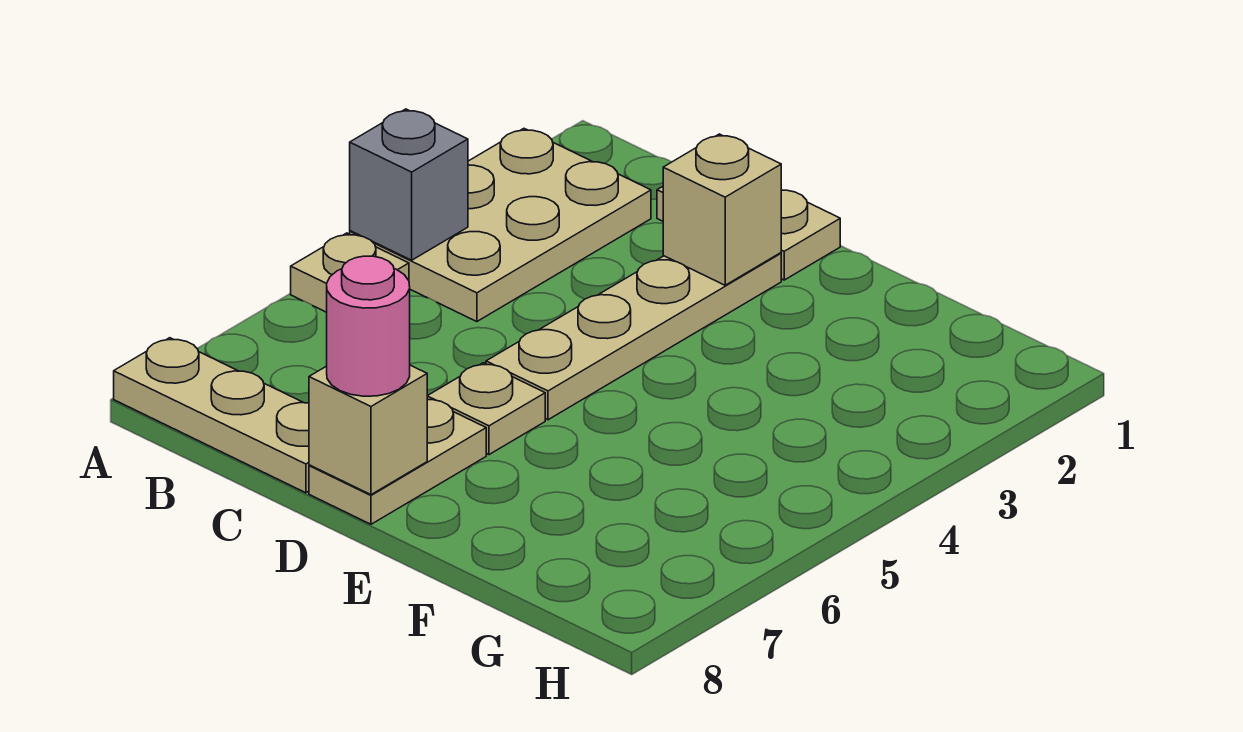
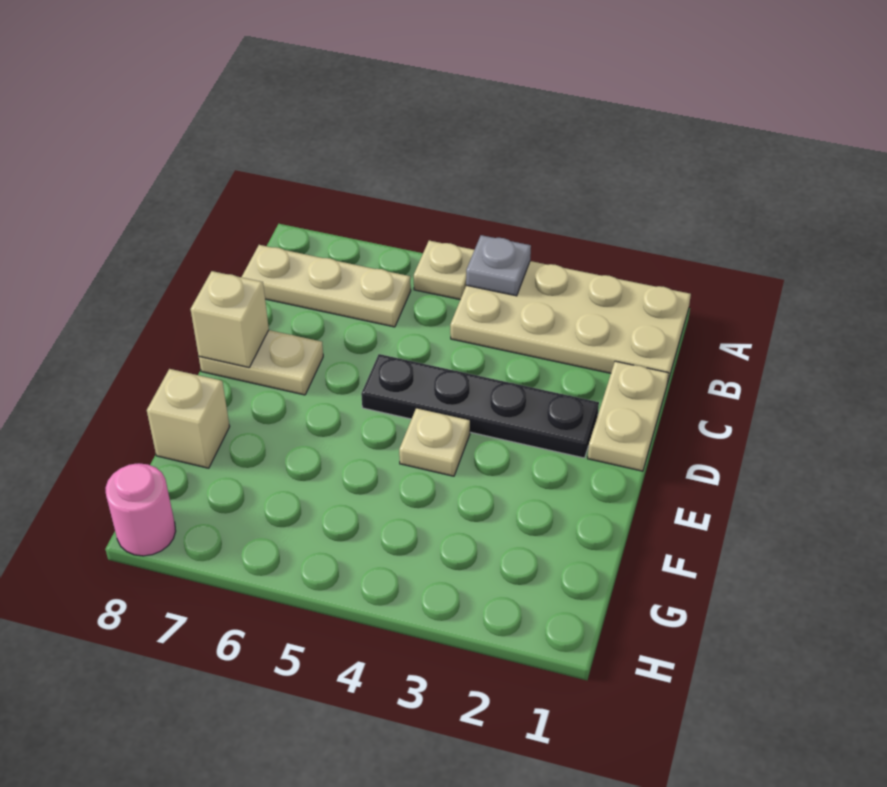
tan plate A2:B4 level 1 -> tan plate A1:B4 level 1
grey brick A4 level 2 -> grey plate A4 level 2
tan plate A8:C8 level 1 -> tan plate B6:B8 level 1
tan plate D2:D5 level 1 -> black plate D2:D5 level 1
tan brick D2 level 2 -> tan brick F8 level 1
tan plate D6 level 1 -> tan plate E4 level 1
pink round brick D8 level 3 -> pink round brick H8 level 1

